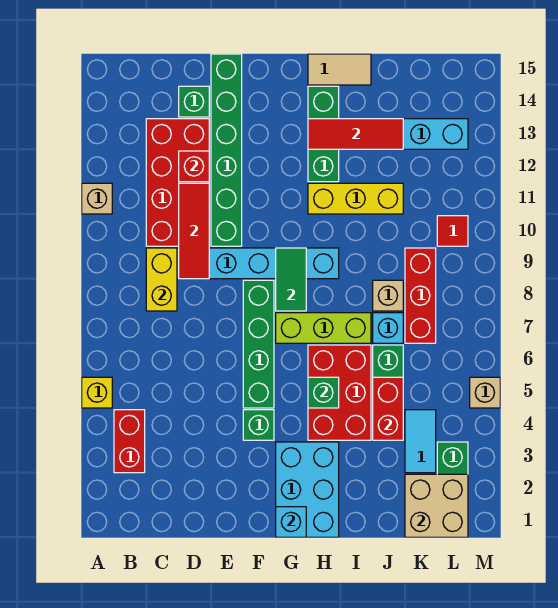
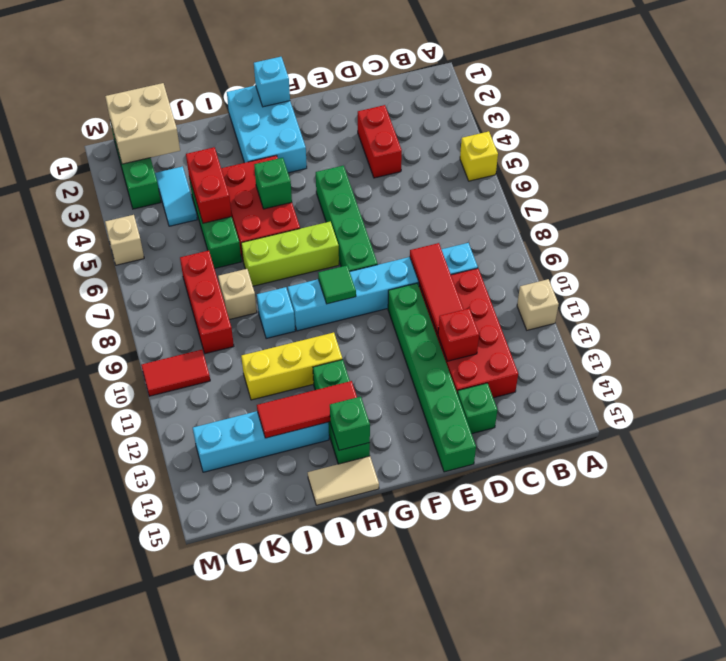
red brick B3:B4 level 1 -> red brick D3:D4 level 1
yellow brick C8:C9 level 2 -> none
green brick F4 level 1 -> green brick H14 level 2
green tile G8:G9 level 2 -> green tile G9 level 2
cyan brick J7 level 1 -> cyan brick I9 level 1
red tile L10 level 1 -> red tile L10:M10 level 1

